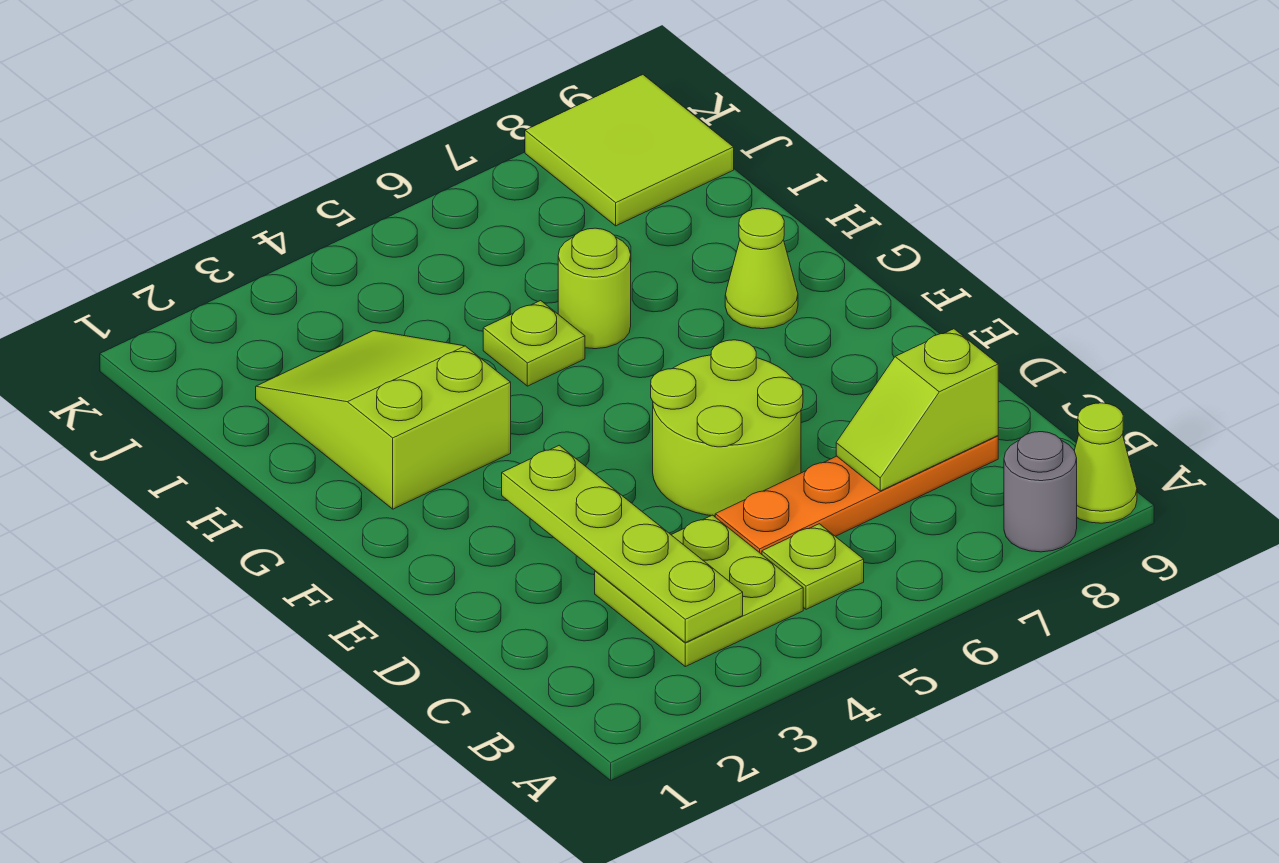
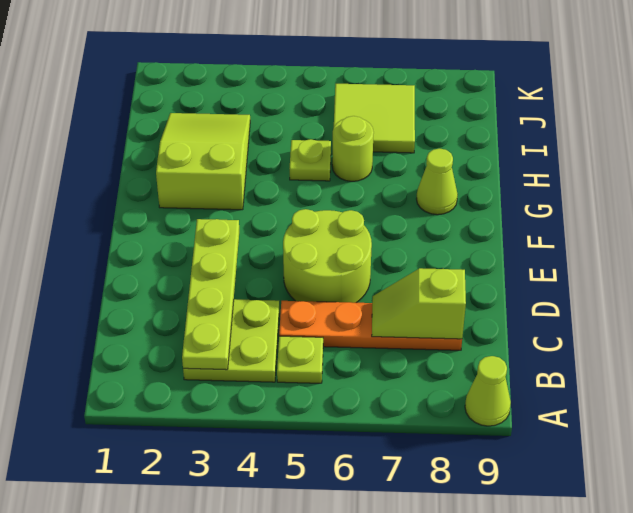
grey round brick A8 level 1 -> none
lime tile J8:K9 level 1 -> lime tile I6:J7 level 1

